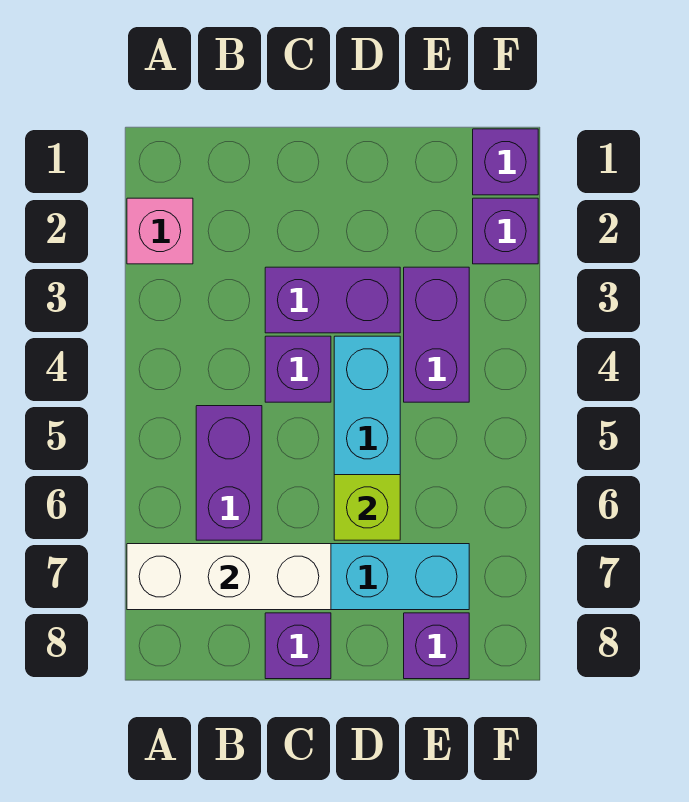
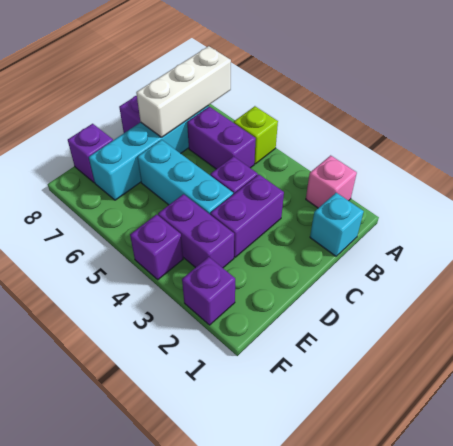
none -> cyan brick B1 level 1
lime brick D6 level 2 -> lime brick A5 level 1
purple brick F1 level 1 -> purple brick F4 level 1

